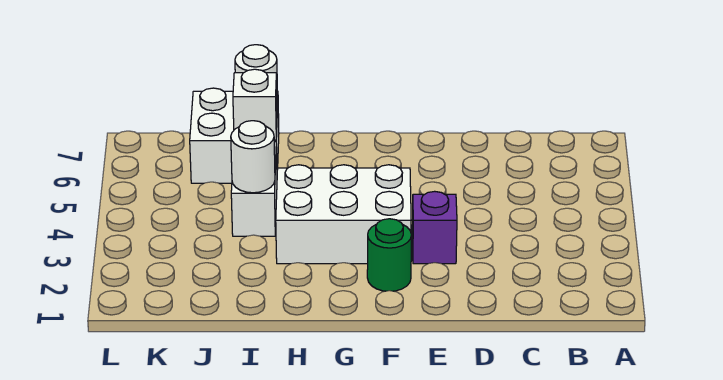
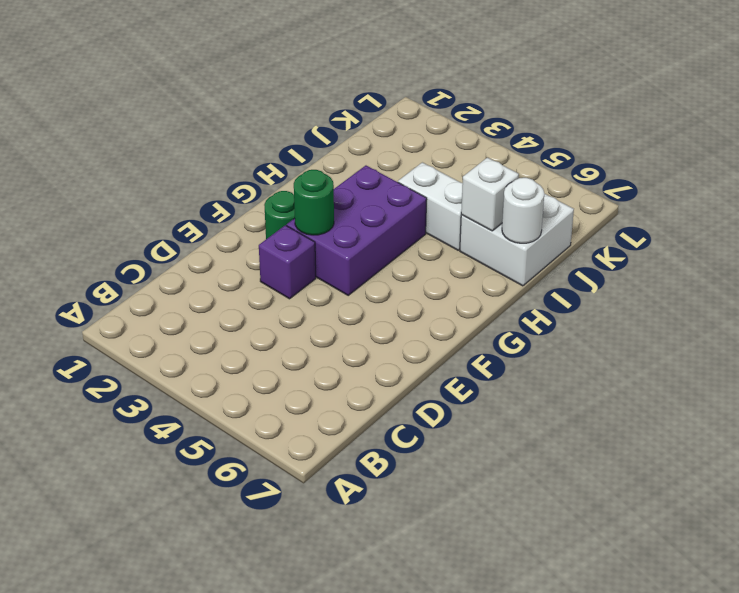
white brick F3:H4 level 1 -> purple brick F3:H4 level 1
none -> green round brick F3 level 2
white round brick I4 level 2 -> none

